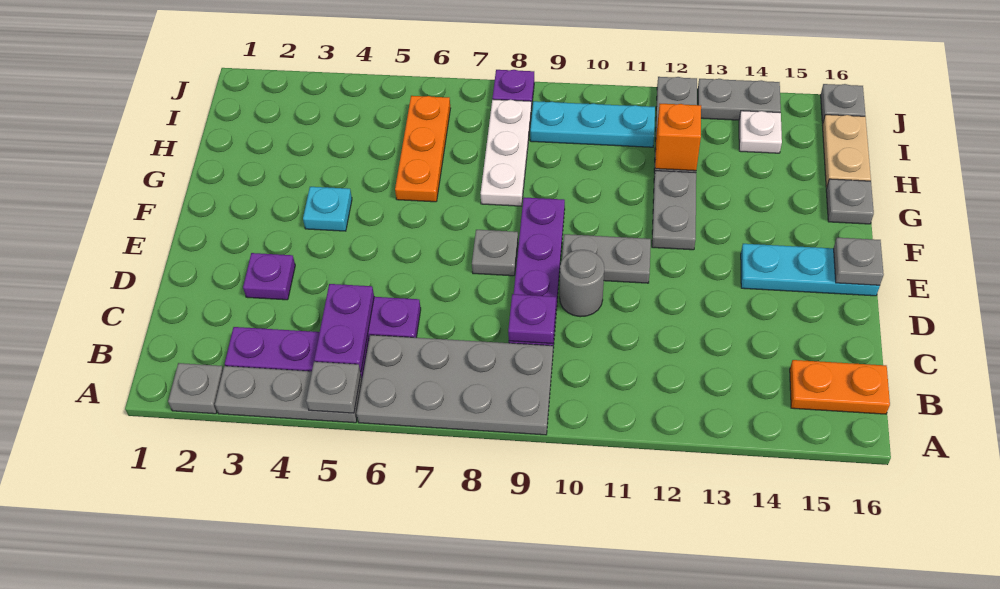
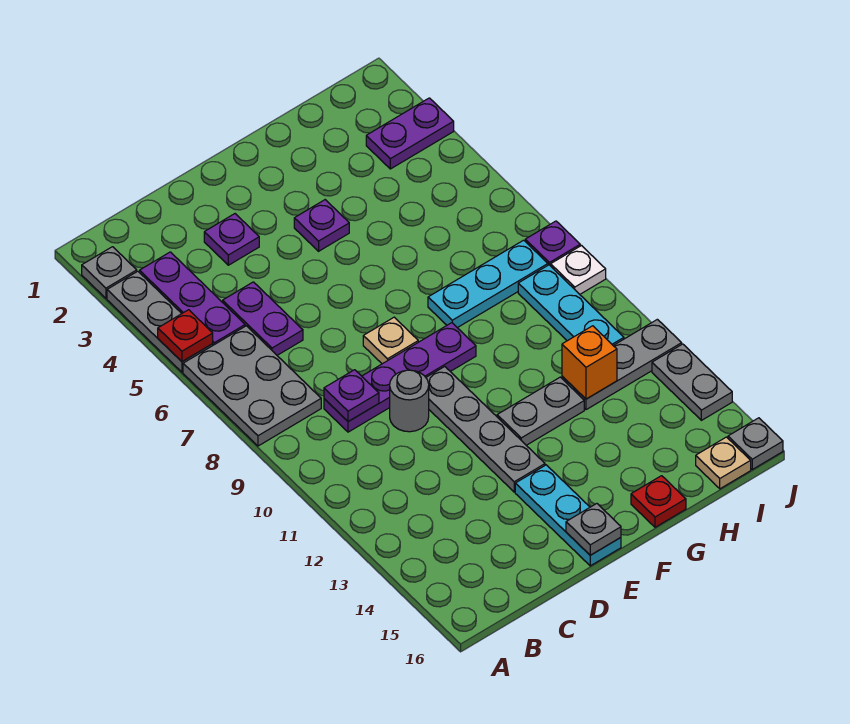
grey plate A5 level 2 -> red plate A5 level 2
grey plate A6:B9 level 1 -> grey plate A6:B8 level 1
purple plate B5:C5 level 2 -> purple plate I3:J3 level 1
orange plate B15:B16 level 1 -> none
grey plate E8 level 1 -> tan plate E8 level 1
grey plate E10:E11 level 1 -> grey plate E10:E13 level 1
cyan plate F4 level 1 -> purple plate F4 level 1
orange plate G6:I6 level 1 -> none
white plate G8:I8 level 1 -> cyan plate G8:I8 level 1
grey plate G16 level 1 -> red plate G16 level 1
tan plate H16:I16 level 1 -> tan plate I16 level 1
white plate I14 level 1 -> white plate J9 level 1

